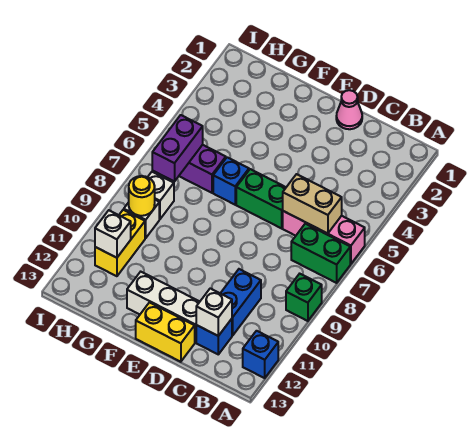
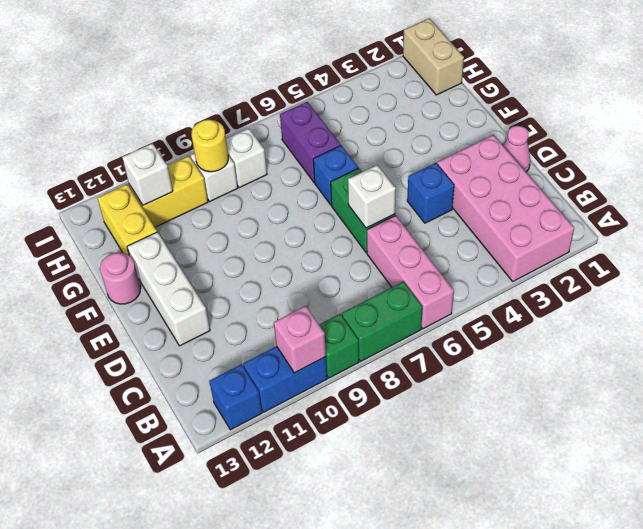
none -> pink brick A2:D3 level 1
green brick A7:B7 level 1 -> green brick A7:A8 level 1
none -> pink brick A10 level 2
tan brick B6:C6 level 2 -> tan brick H1:I1 level 1
blue brick C10:C11 level 1 -> blue brick A10:A11 level 1
blue brick C12 level 1 -> blue brick D4 level 1
white brick C12 level 2 -> white brick D6 level 2
yellow brick D13:E13 level 1 -> yellow brick G12:H12 level 1
none -> pink round brick F13 level 1
purple brick H6:H7 level 2 -> none

